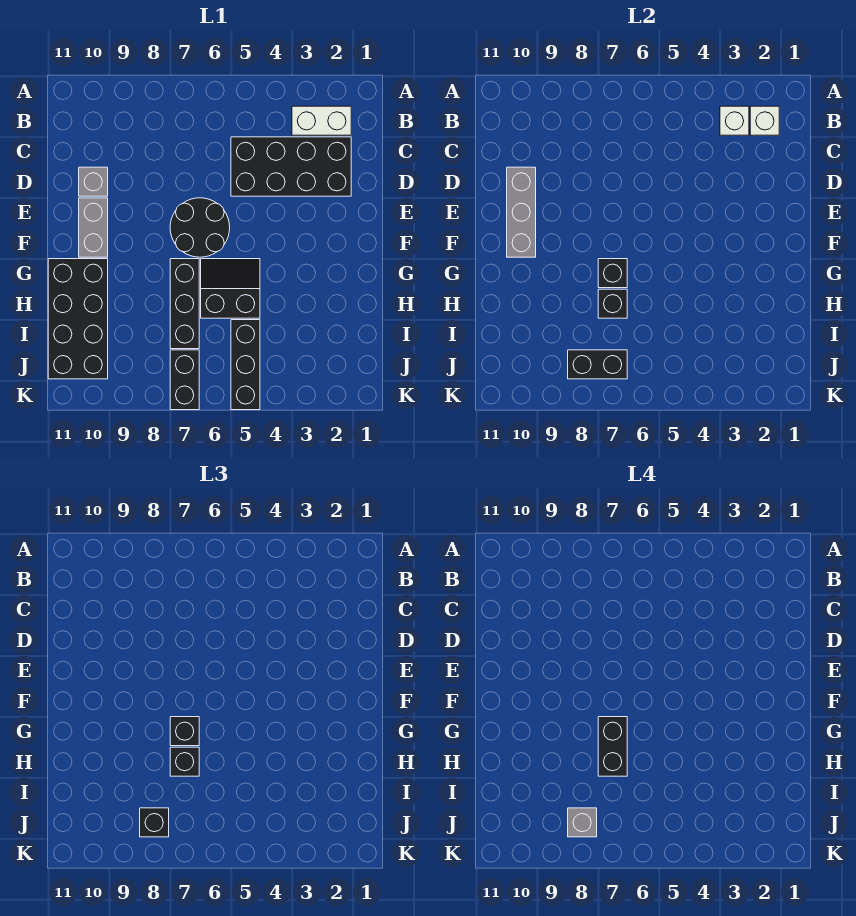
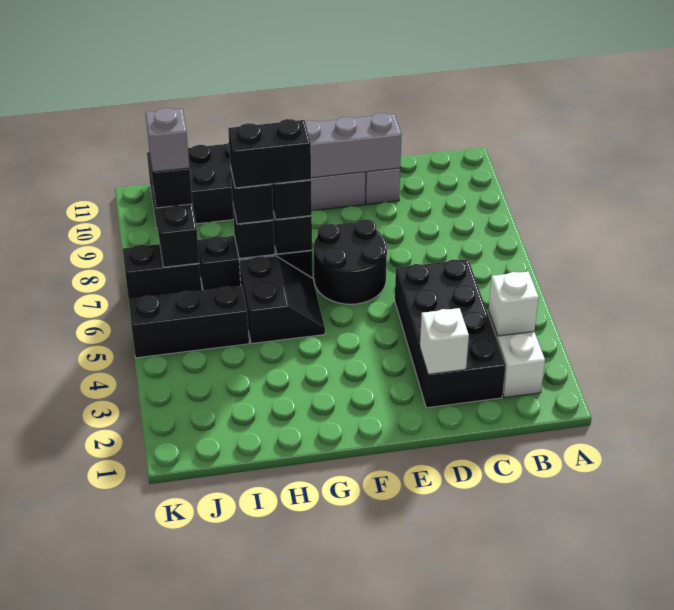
white brick B2 level 2 -> white brick D2 level 2

